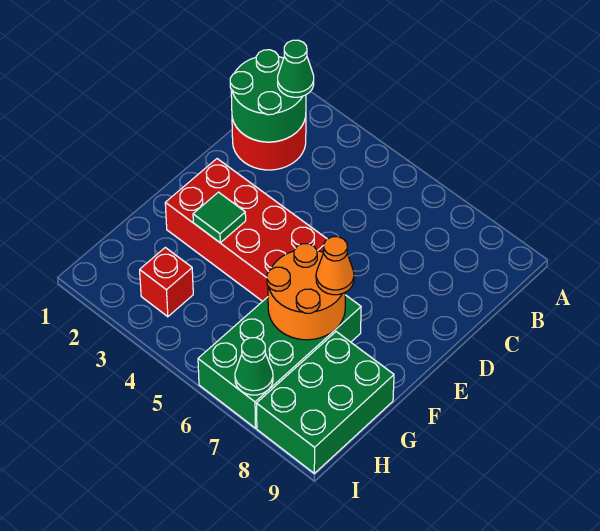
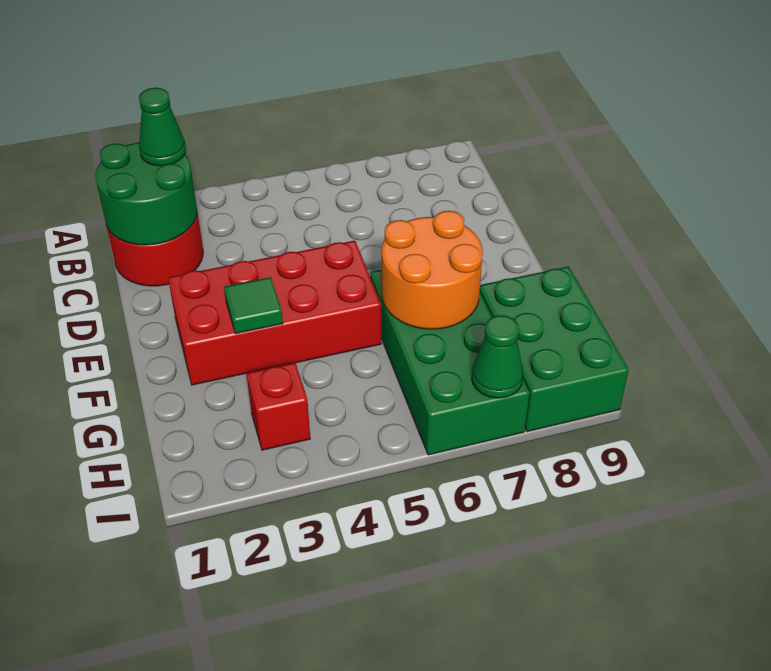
orange cone F7 level 3 -> none

